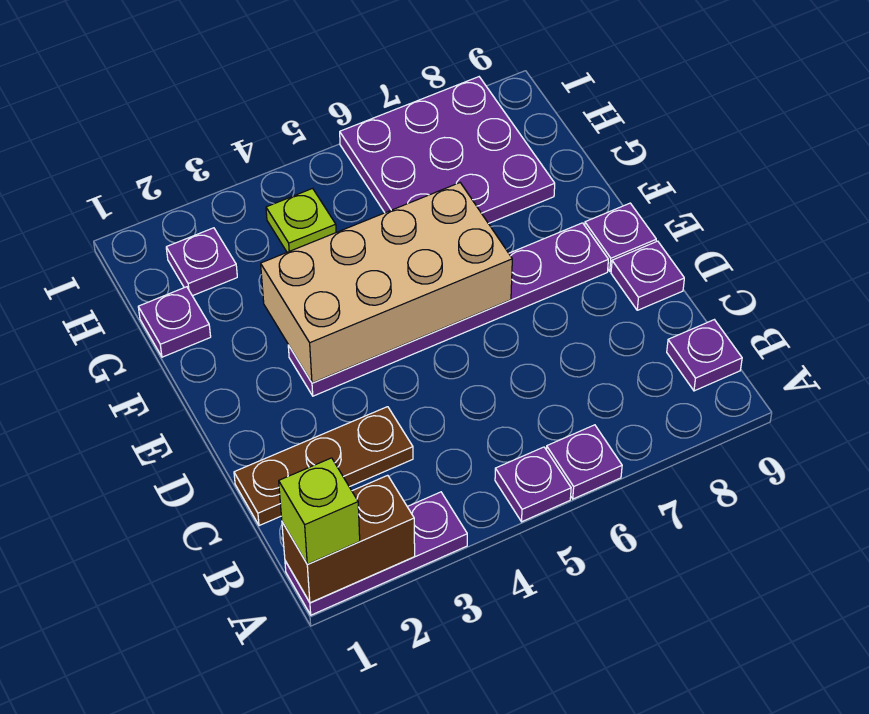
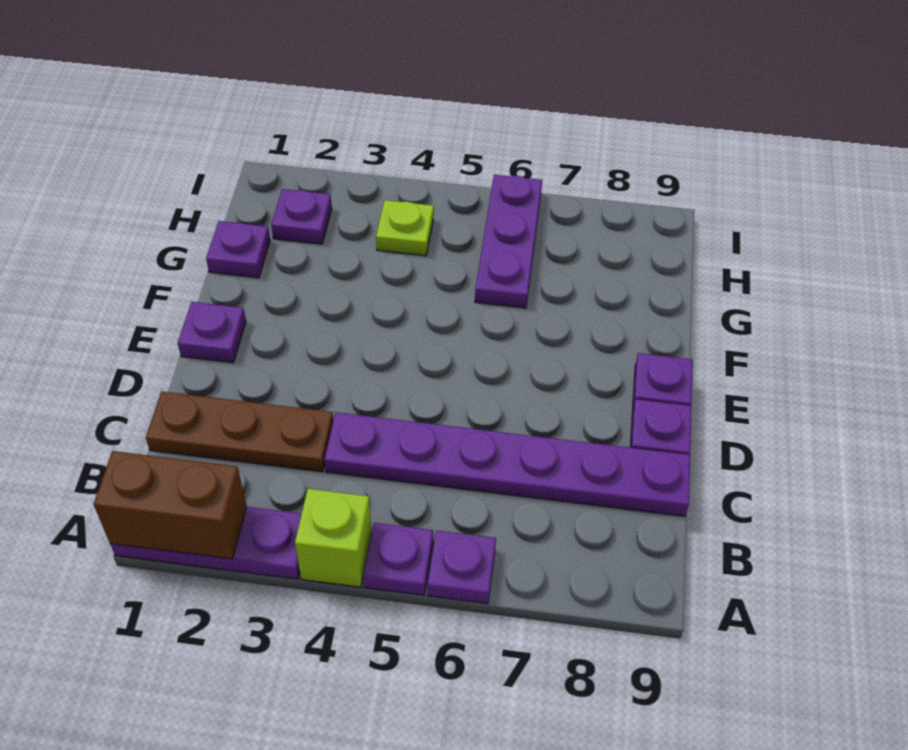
lime brick A1 level 3 -> lime brick A4 level 1
purple plate B9 level 1 -> purple plate E1 level 1
purple plate E3:E8 level 1 -> purple plate C4:C9 level 1
tan brick E3:F6 level 2 -> none
purple plate G6:I8 level 1 -> purple plate G6:I6 level 1

